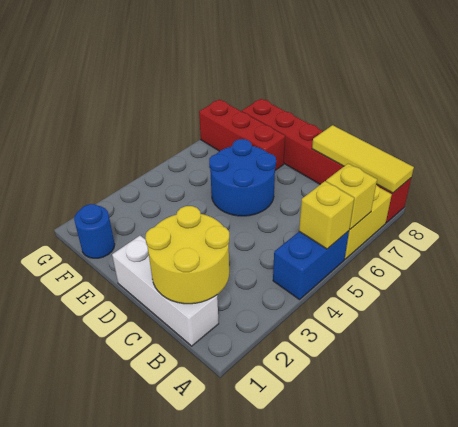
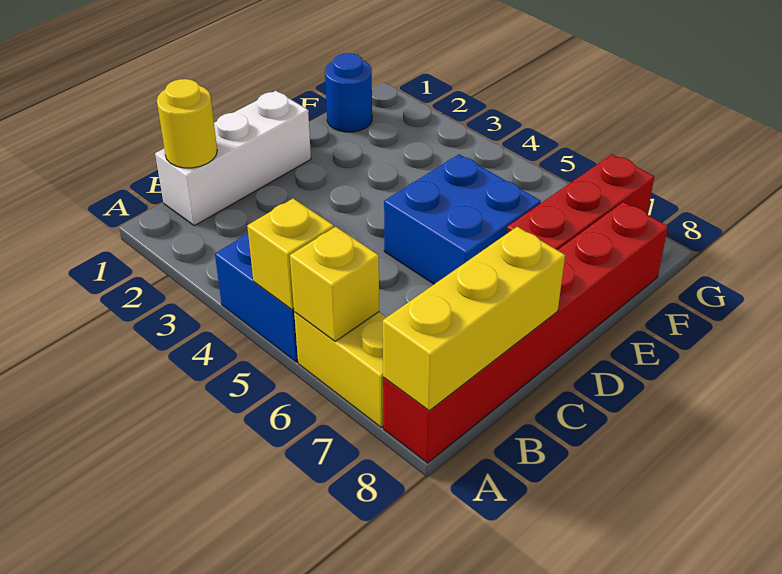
yellow tile A8:C8 level 2 -> yellow brick A8:C8 level 2
yellow round brick B1:C2 level 2 -> yellow round brick B1 level 2
blue round brick D5:E6 level 1 -> blue brick D5:E6 level 1

